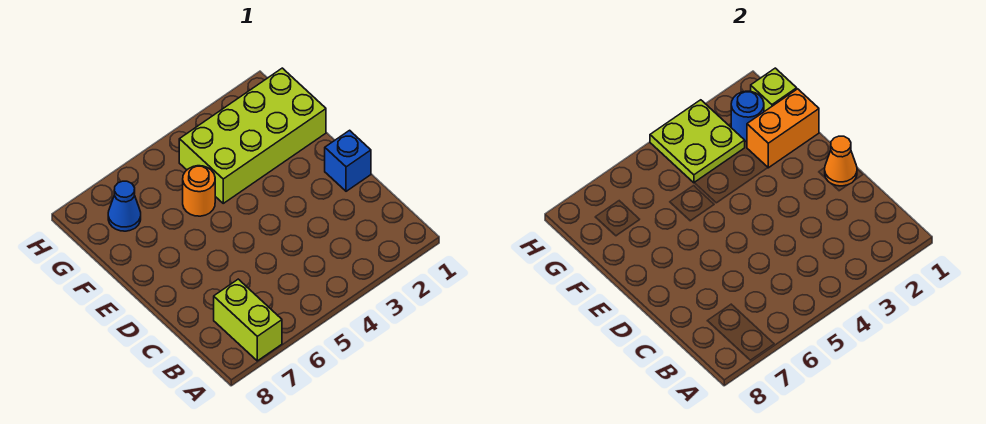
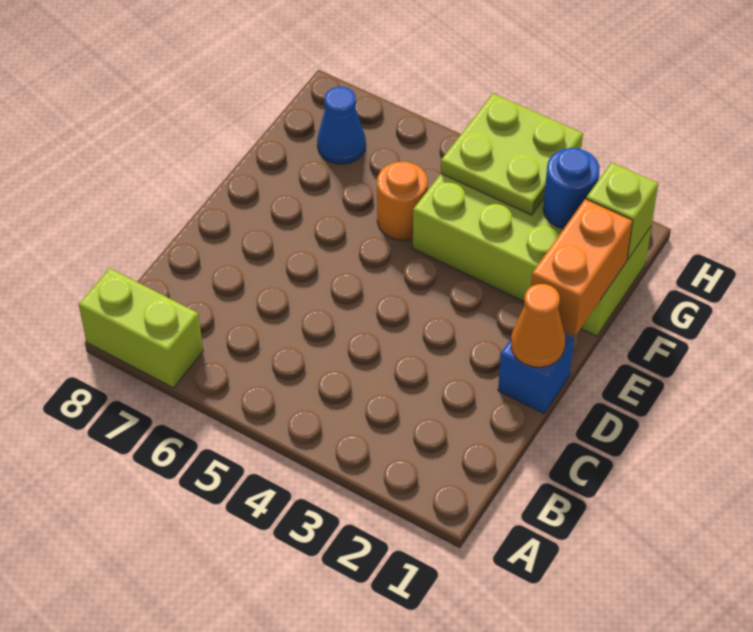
lime brick A7:B7 level 1 -> lime brick A7:A8 level 1
orange brick F1:F2 level 2 -> orange brick E1:F1 level 2

